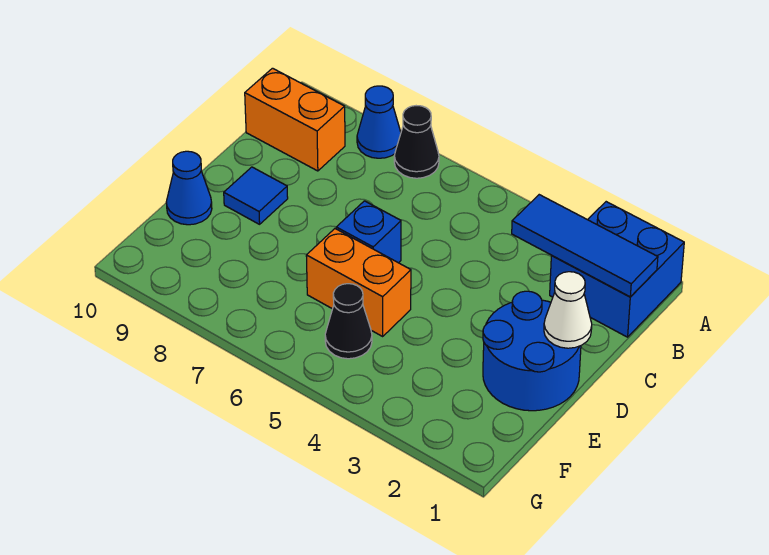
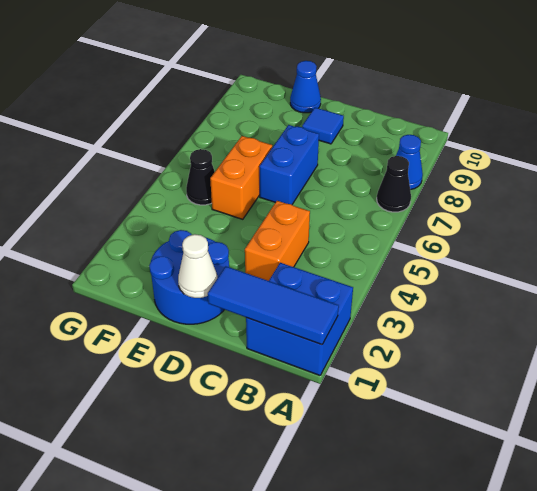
blue tile B1:B3 level 2 -> blue tile A1:C1 level 2
orange brick B9:B10 level 1 -> orange brick C3:C4 level 1
blue brick D6 level 1 -> blue brick D6:D7 level 1

